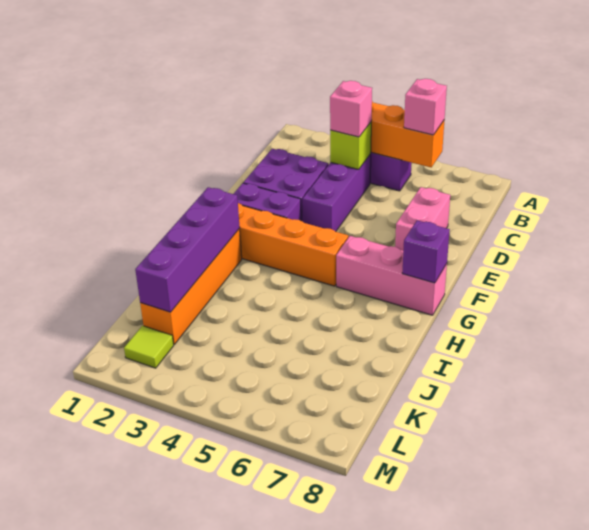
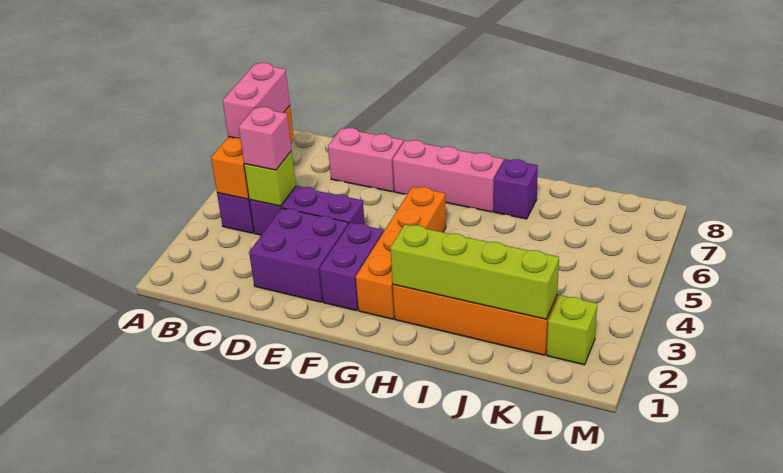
pink brick B6 level 3 -> pink brick B5:B6 level 3
pink brick G6:G8 level 1 -> pink brick F7:H7 level 1
purple brick G8 level 2 -> purple brick I7 level 1
purple brick H2:K2 level 2 -> lime brick H2:K2 level 2
lime tile L2 level 1 -> lime brick L2 level 1

